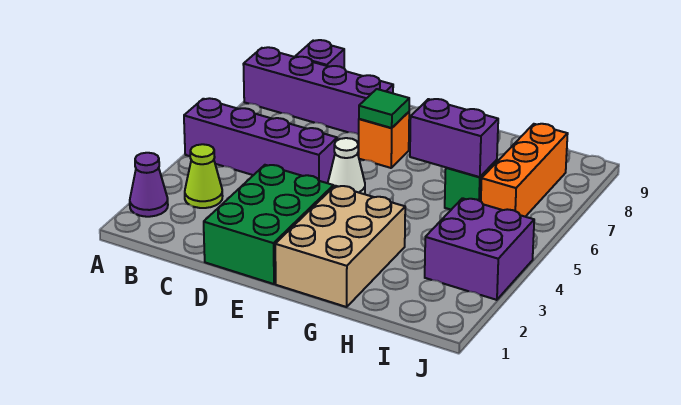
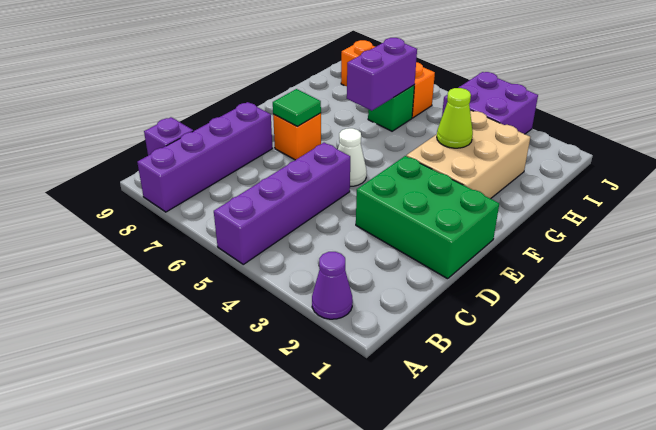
lime cone B3 level 1 -> lime cone G3 level 2
tan brick F1:G3 level 1 -> tan brick F2:H3 level 1

